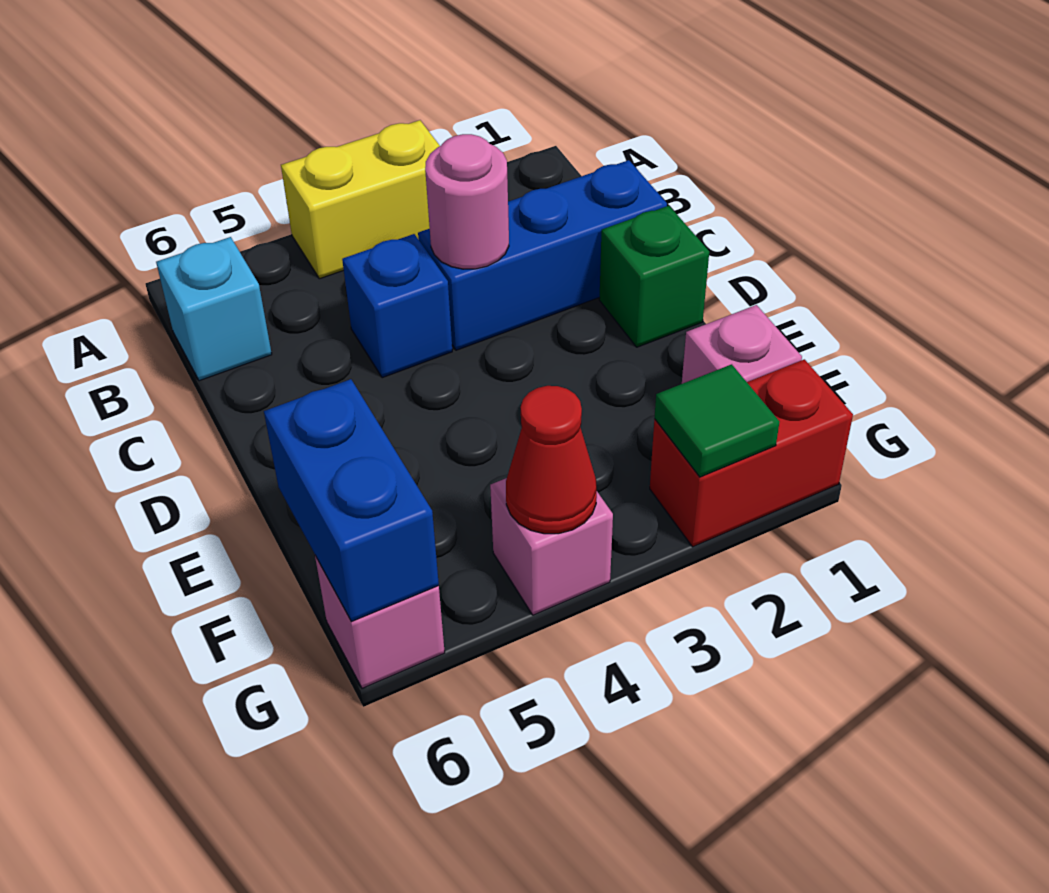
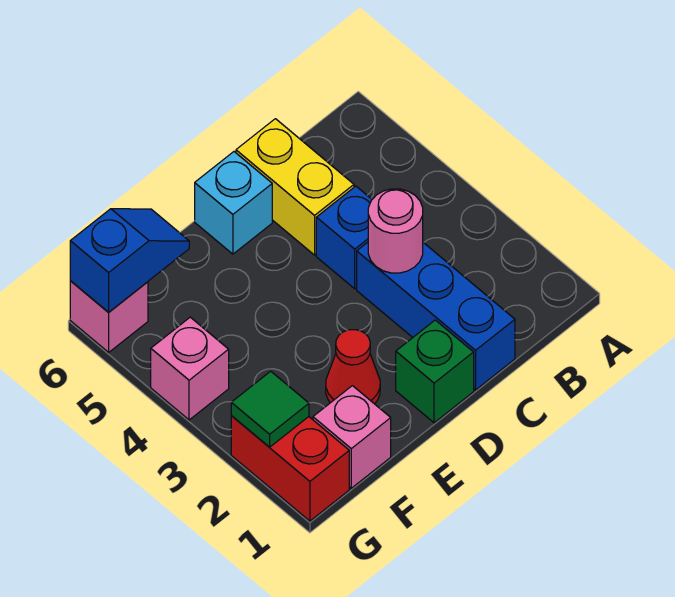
yellow brick A3:A4 level 1 -> yellow brick C5:C6 level 1
cyan brick B6 level 1 -> cyan brick D6 level 1
blue brick F6:G6 level 2 -> blue slope F6:G6 level 2 top G
red cone G4 level 2 -> red cone E2 level 1

